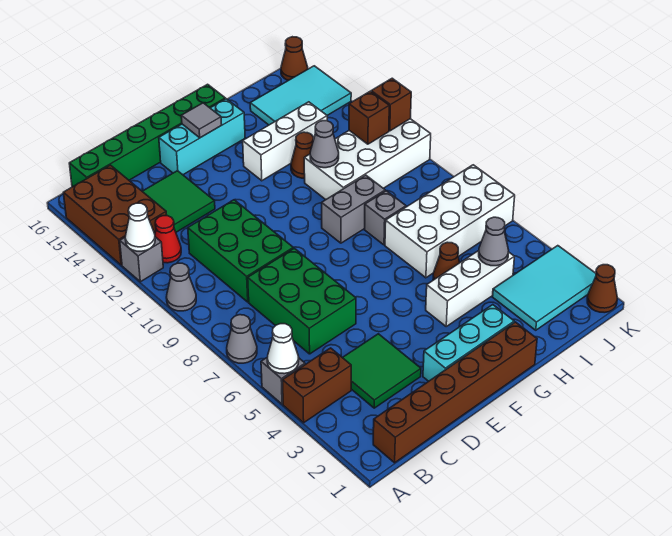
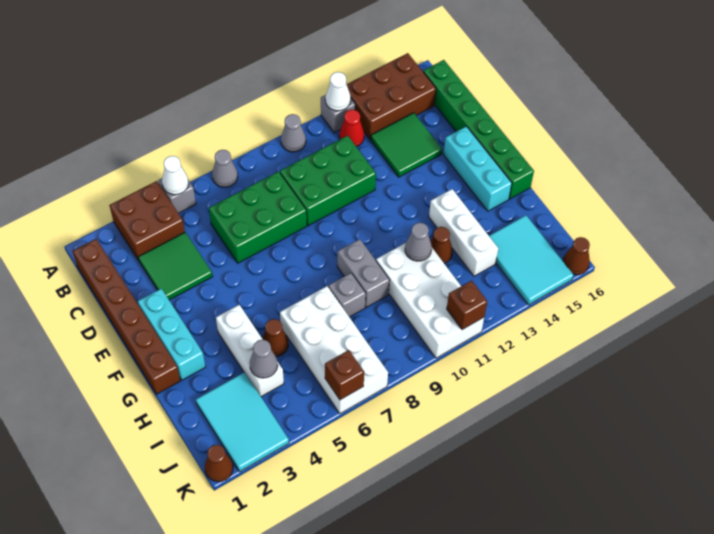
brown brick A4:B4 level 1 -> brown brick A3:B4 level 1
grey tile F15 level 2 -> none
brown brick J11 level 2 -> brown brick K6 level 2

